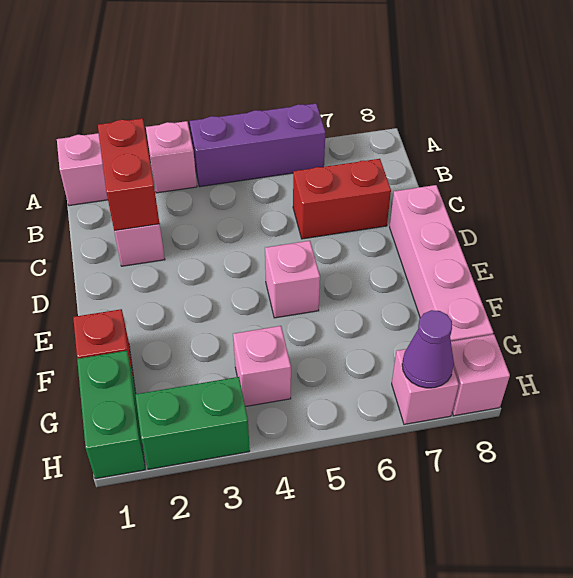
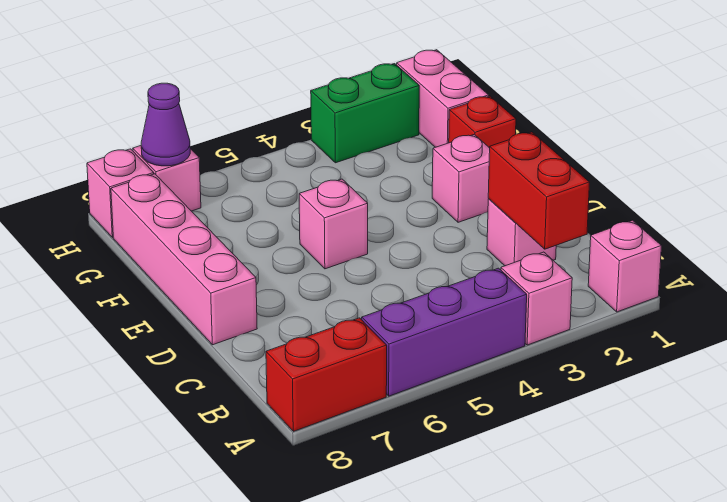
red brick C6:C7 level 1 -> red brick A7:A8 level 1
green brick G1:H1 level 1 -> pink brick G1:H1 level 1
pink brick G4 level 1 -> pink brick E2 level 1

